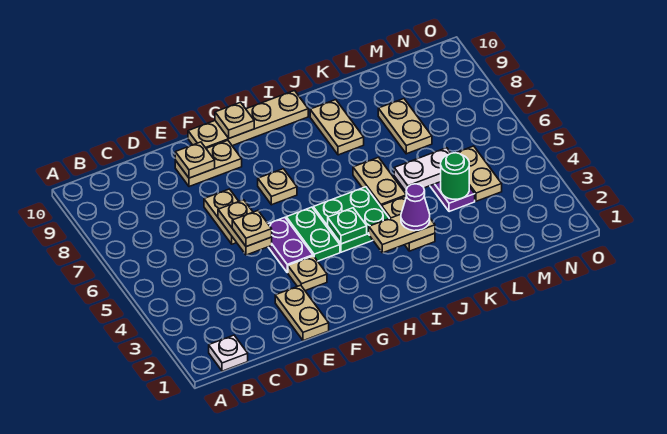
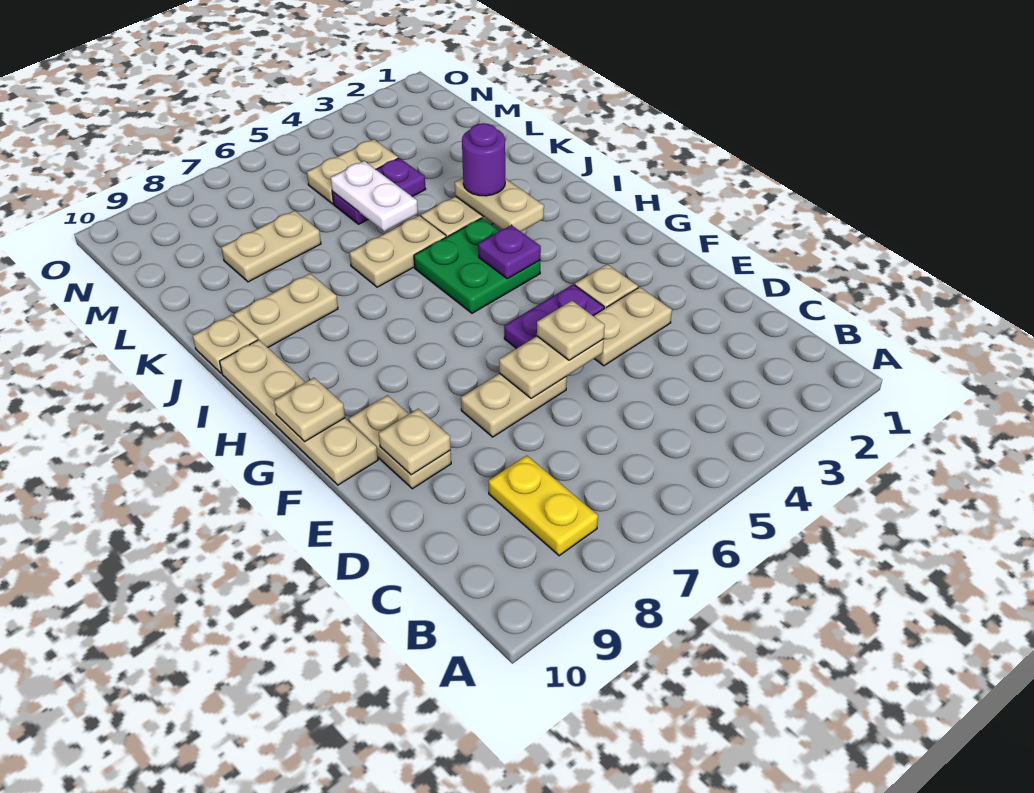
white plate B1 level 1 -> none
none -> yellow plate B8:C8 level 1
tan plate E1:E2 level 1 -> tan plate E3:E4 level 1
green plate G4:G5 level 1 -> none
tan plate G7 level 1 -> tan plate J10 level 1
green plate H4 level 2 -> purple plate H4 level 2
purple cone J3 level 3 -> purple round brick J3 level 3
green round brick L4 level 2 -> none

